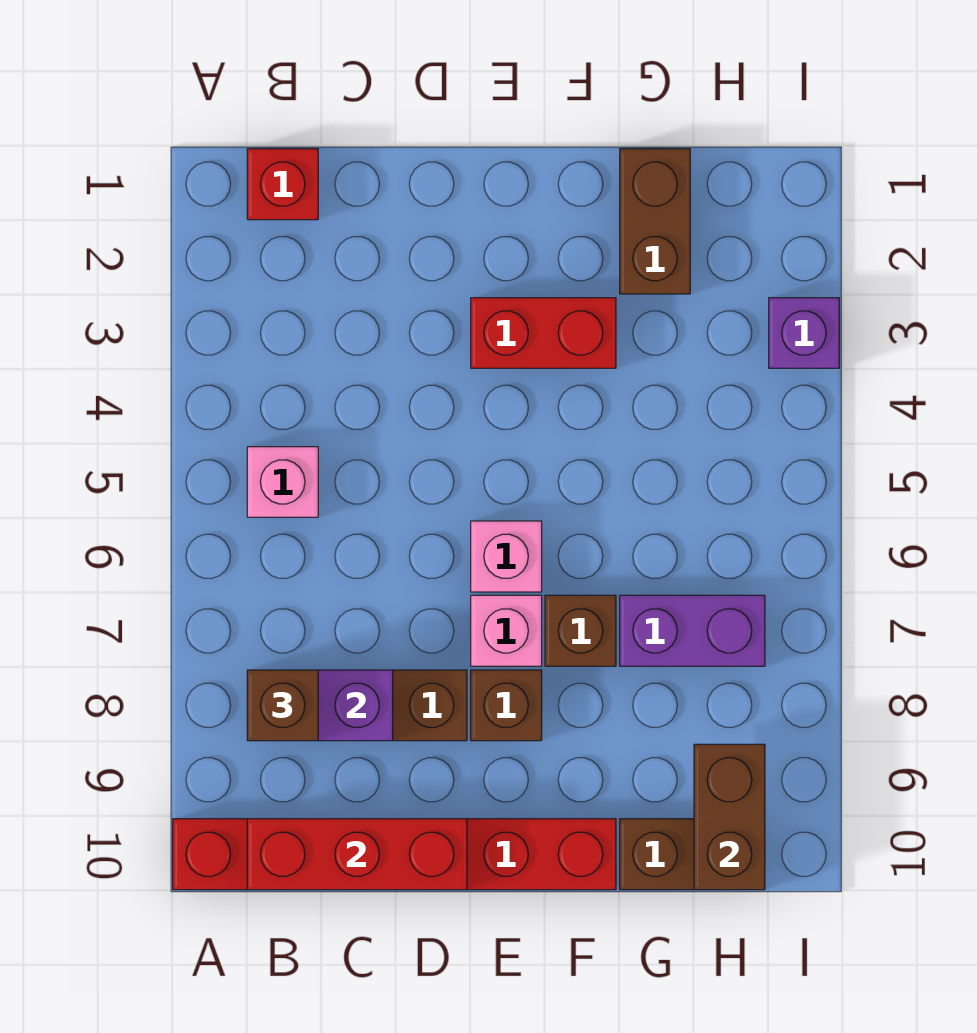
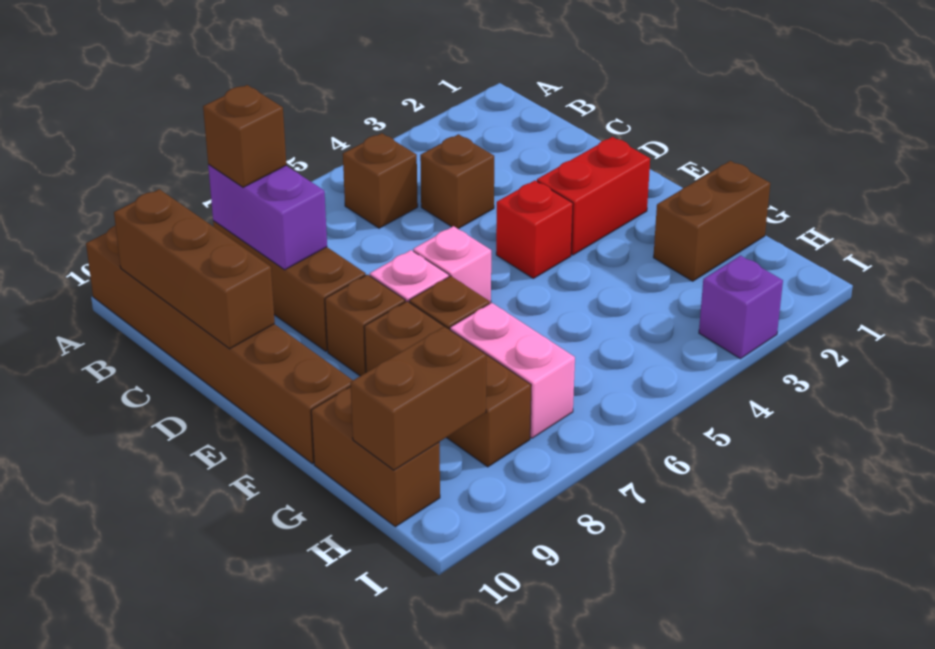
red brick A10:F10 level 1 -> brown brick A10:F10 level 1
red brick B1 level 1 -> red brick E4 level 1
pink brick B5 level 1 -> brown brick B5 level 1
red brick B10:D10 level 2 -> brown brick B10:D10 level 2
none -> brown brick C4 level 1
red brick E3:F3 level 1 -> red brick E2:E3 level 1
none -> brown brick F8:H8 level 1
purple brick G7:H7 level 1 -> pink brick G7:H7 level 1

